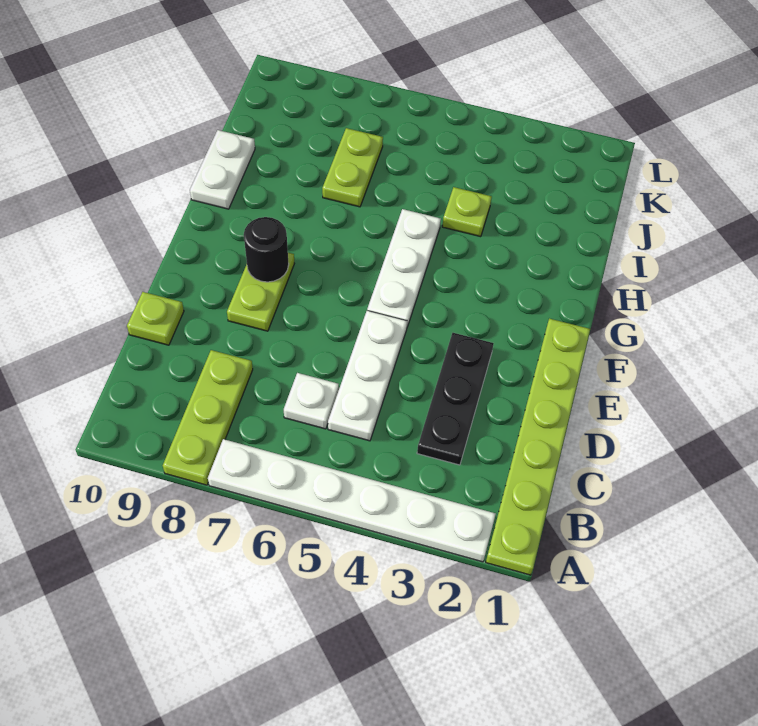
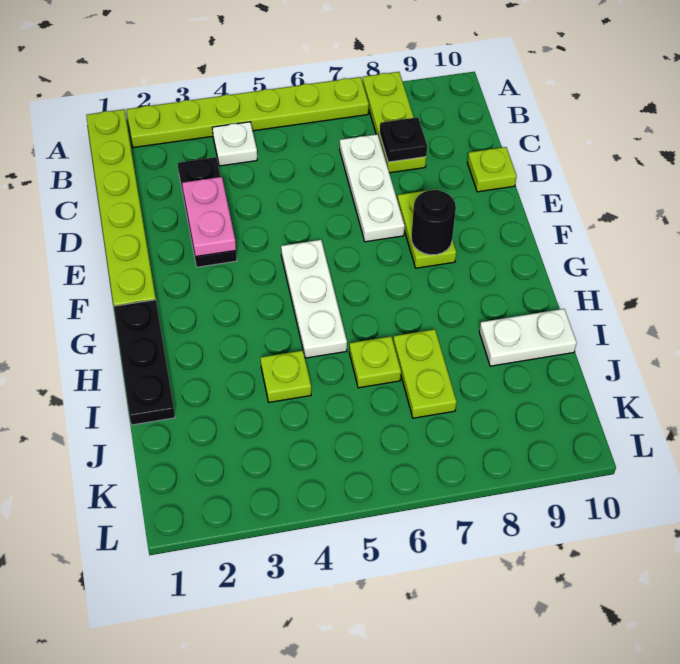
white plate A2:A7 level 1 -> lime plate A2:A7 level 1
white plate C5:E5 level 1 -> white plate C7:E7 level 1
white plate C6 level 1 -> white plate B4 level 1
none -> black plate C8 level 2
none -> pink plate D3:E3 level 2
none -> black plate G1:I1 level 1
white plate H10:I10 level 1 -> white plate I9:I10 level 1
none -> lime plate I6 level 1

